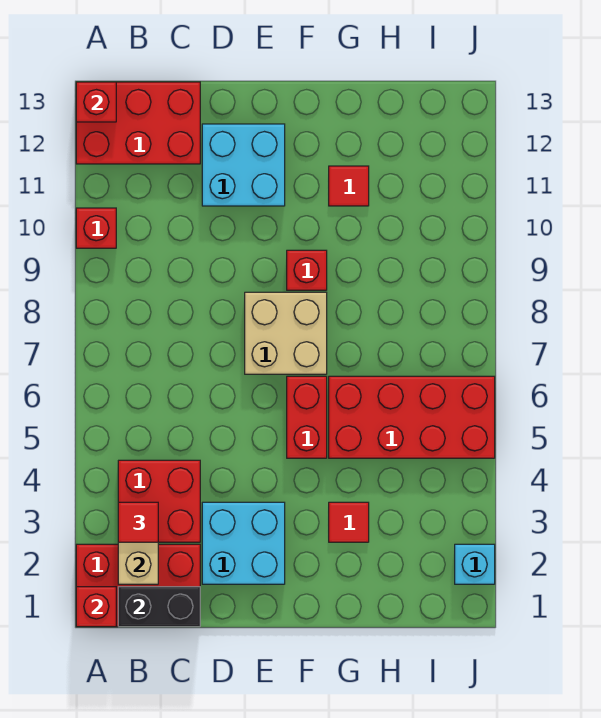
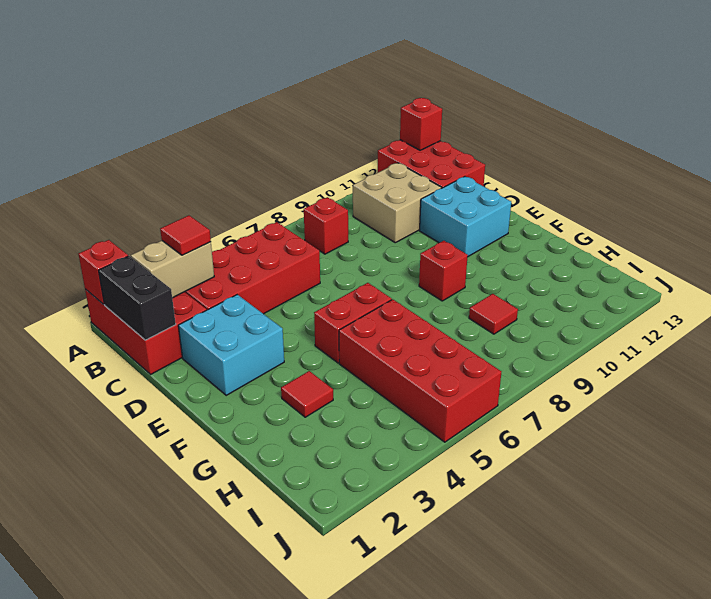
red brick A10 level 1 -> red brick B8 level 1
red brick B3:C4 level 1 -> red brick B3:C6 level 1
tan brick E7:F8 level 1 -> tan brick B10:C11 level 1
red tile G11 level 1 -> red tile H9 level 1
cyan brick J2 level 1 -> none

